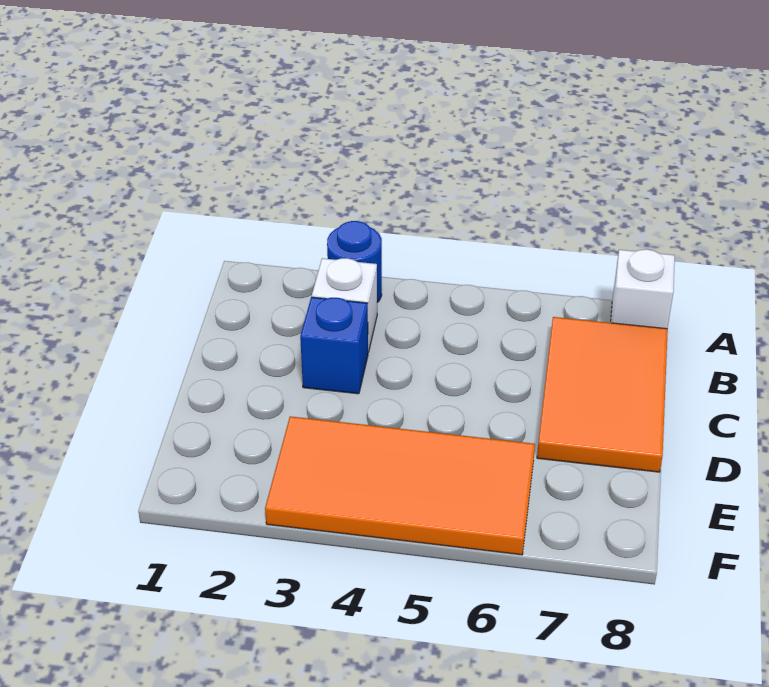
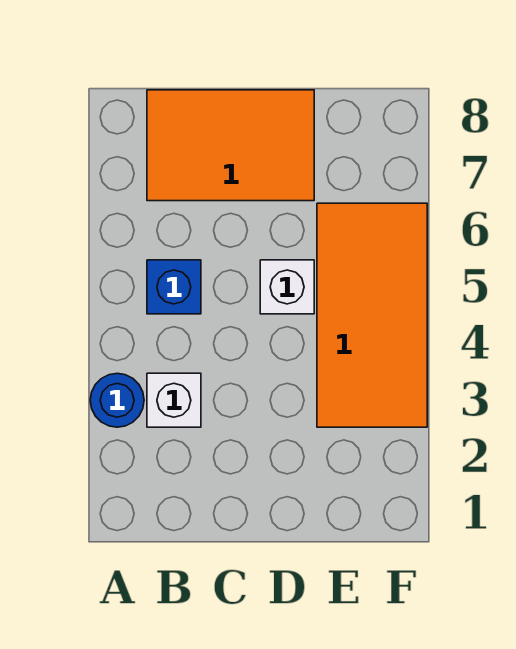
white brick A8 level 1 -> white brick D5 level 1
blue brick C3 level 1 -> blue brick B5 level 1

